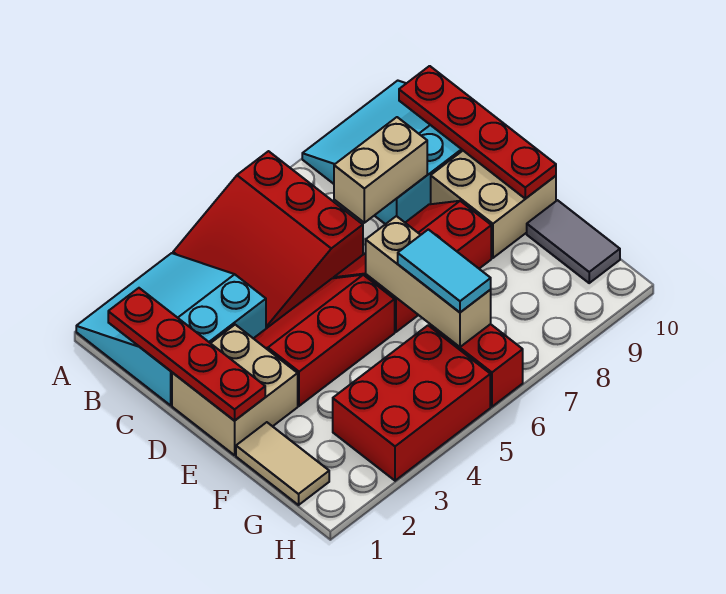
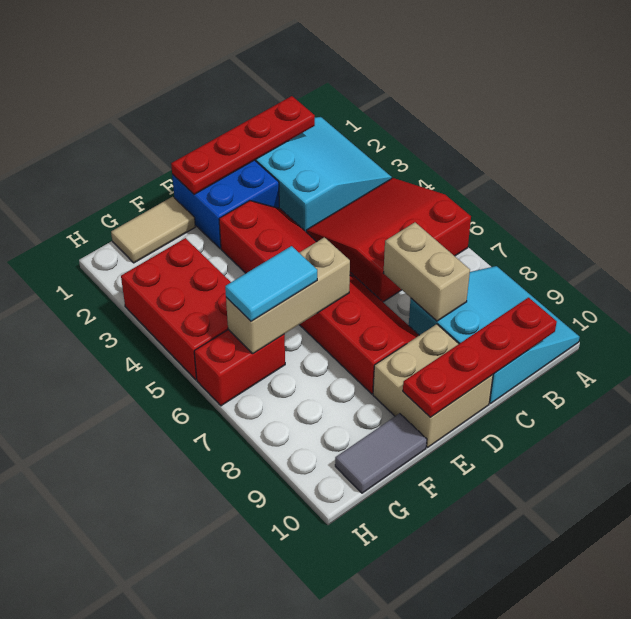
tan brick D1:E2 level 1 -> blue brick D1:E2 level 1

